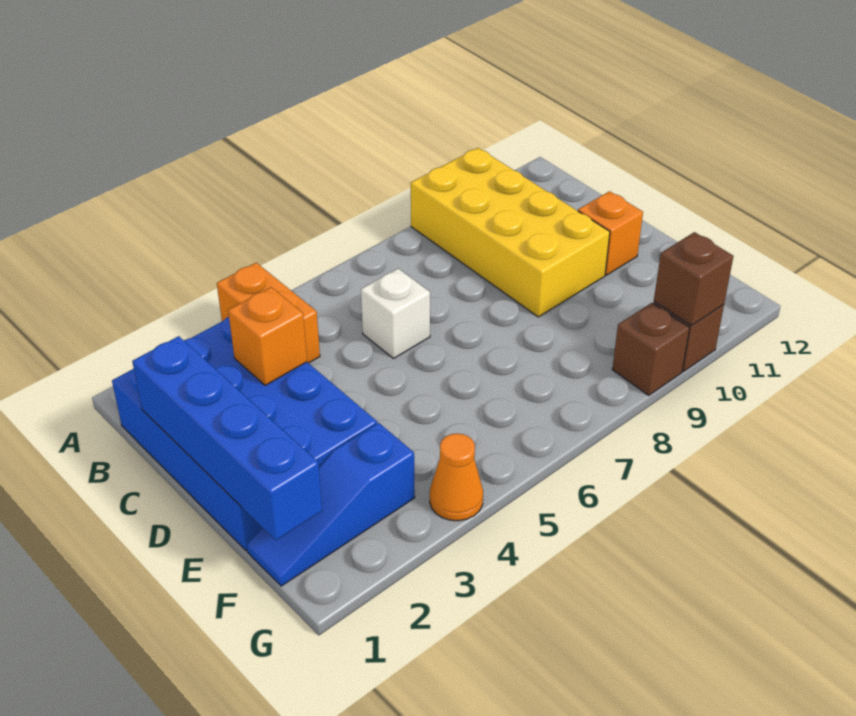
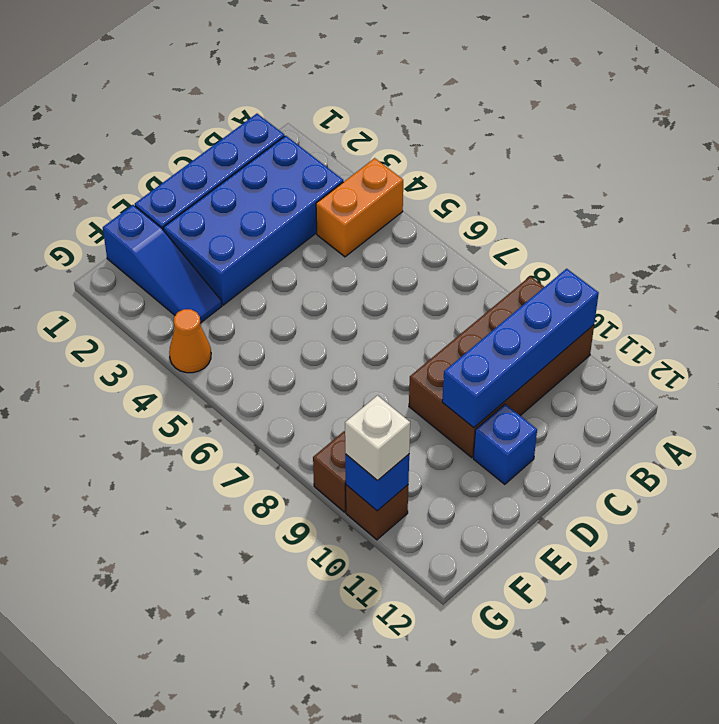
yellow brick A9:D10 level 1 -> brown brick A9:D10 level 1
blue brick C1:F1 level 2 -> blue brick A10:D10 level 2
orange brick C3 level 2 -> none
white brick C6 level 1 -> white brick G10 level 3
orange brick D11 level 1 -> blue brick D11 level 1
blue slope F1:F3 level 1 top 3 -> blue slope F1:F3 level 1 top 1
brown brick G10 level 2 -> blue brick G10 level 2

